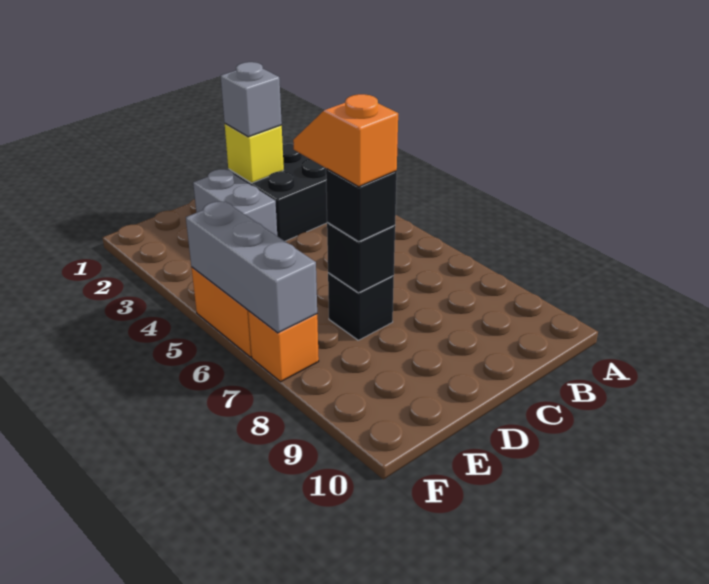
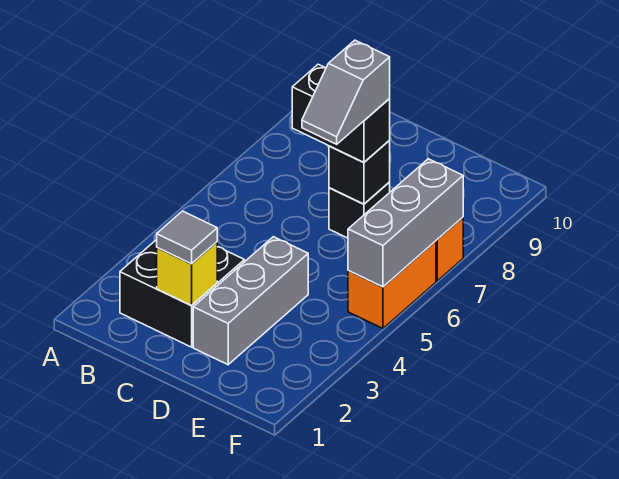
grey brick C2 level 3 -> grey tile C2 level 3
grey brick D2:D3 level 1 -> grey brick D2:D4 level 1
orange slope D6:D7 level 4 top 7 -> grey slope D6:D7 level 4 top 7
black brick D7 level 3 -> black brick C7:D7 level 3

